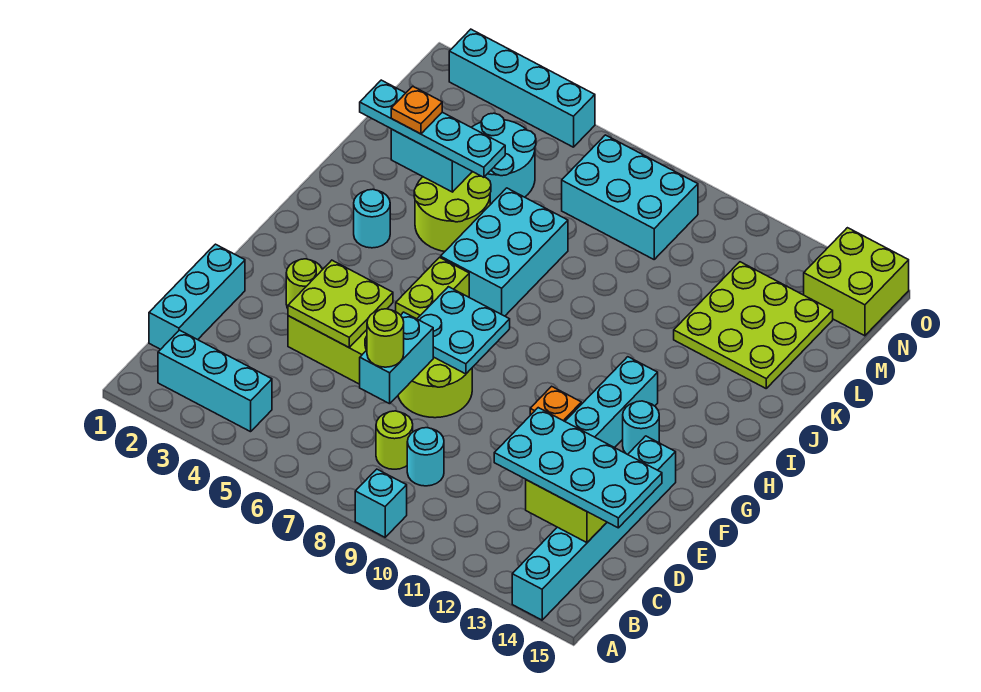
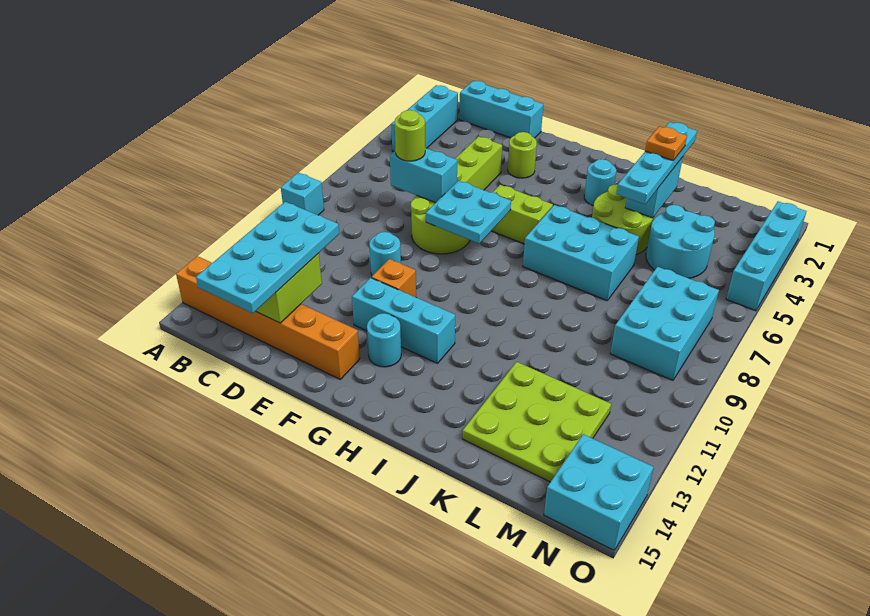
cyan brick A14:F14 level 1 -> orange brick A14:F14 level 1
lime round brick C8 level 1 -> none
cyan round brick C9 level 1 -> cyan round brick E10 level 1
lime plate E4:F5 level 2 -> none
lime brick N14:O15 level 1 -> cyan brick N14:O15 level 1

